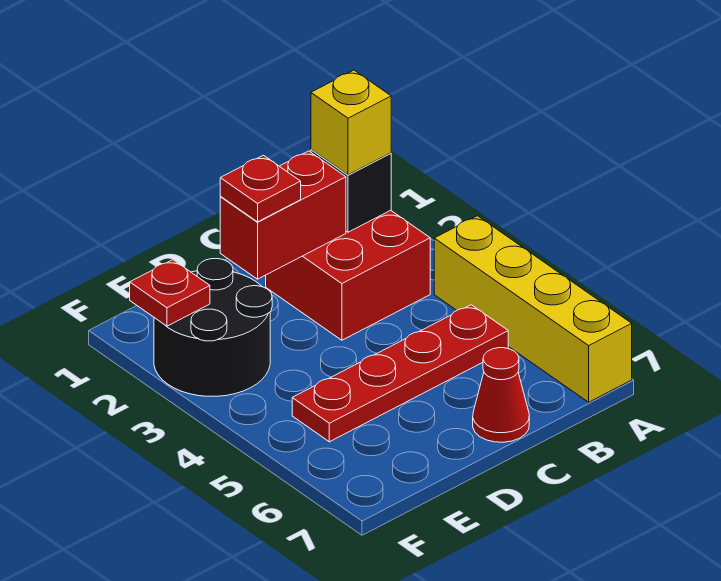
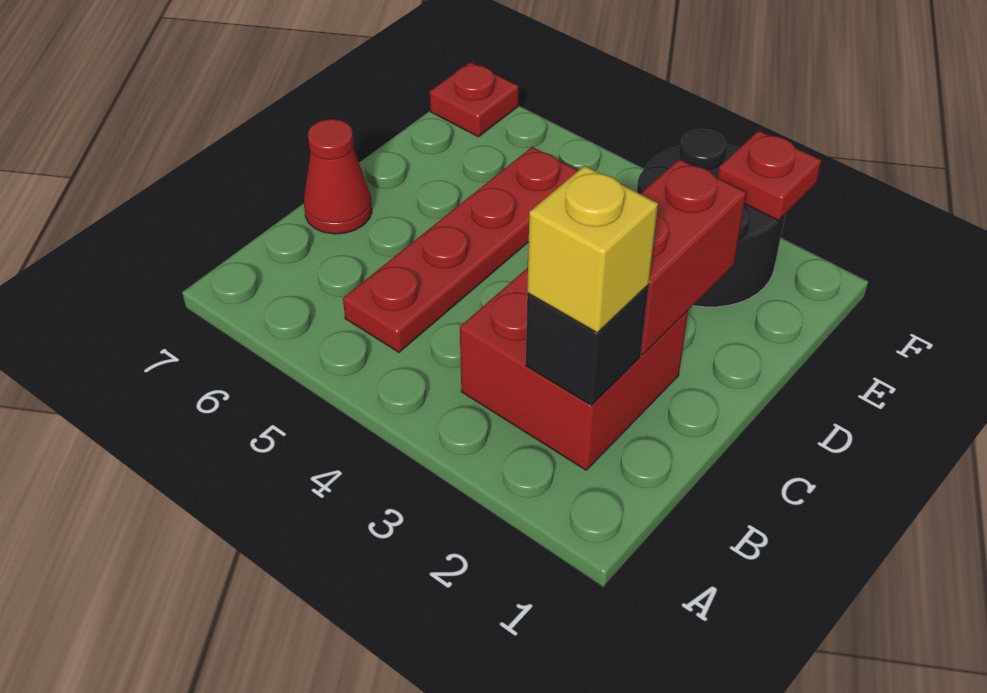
yellow brick A4:A7 level 1 -> none
red plate D2 level 3 -> red plate F7 level 1

